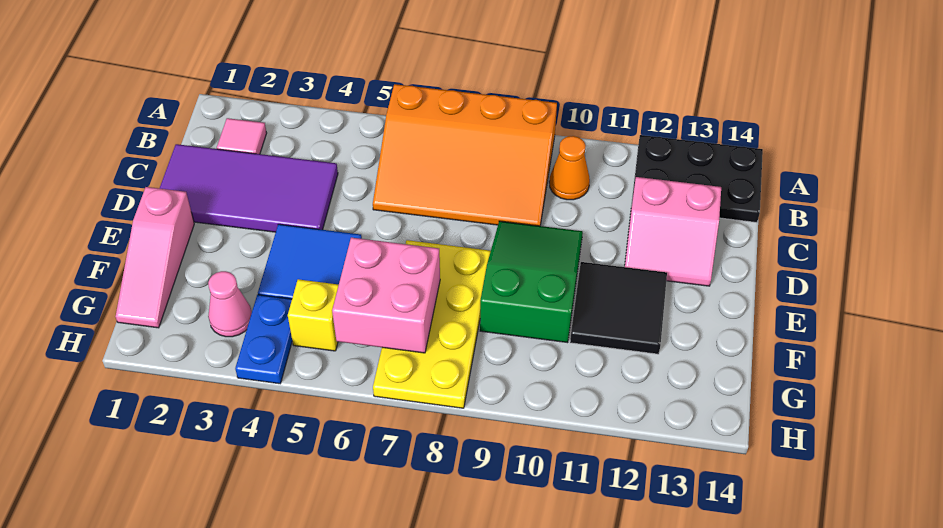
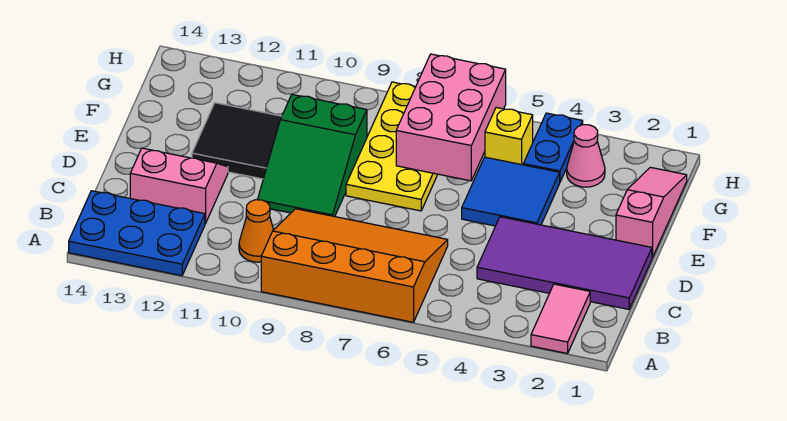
black plate A12:B14 level 1 -> blue plate A12:B14 level 1
pink tile B2 level 1 -> pink tile A2:B2 level 1
pink brick F6:G7 level 2 -> pink brick F6:H7 level 2

